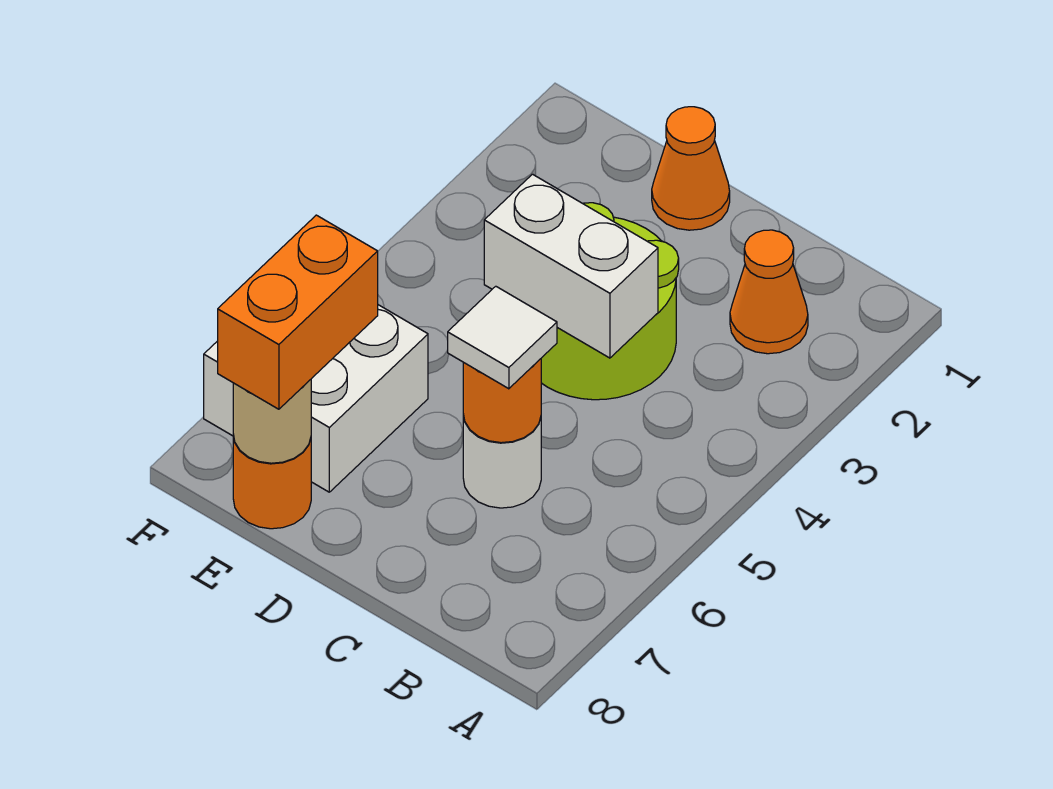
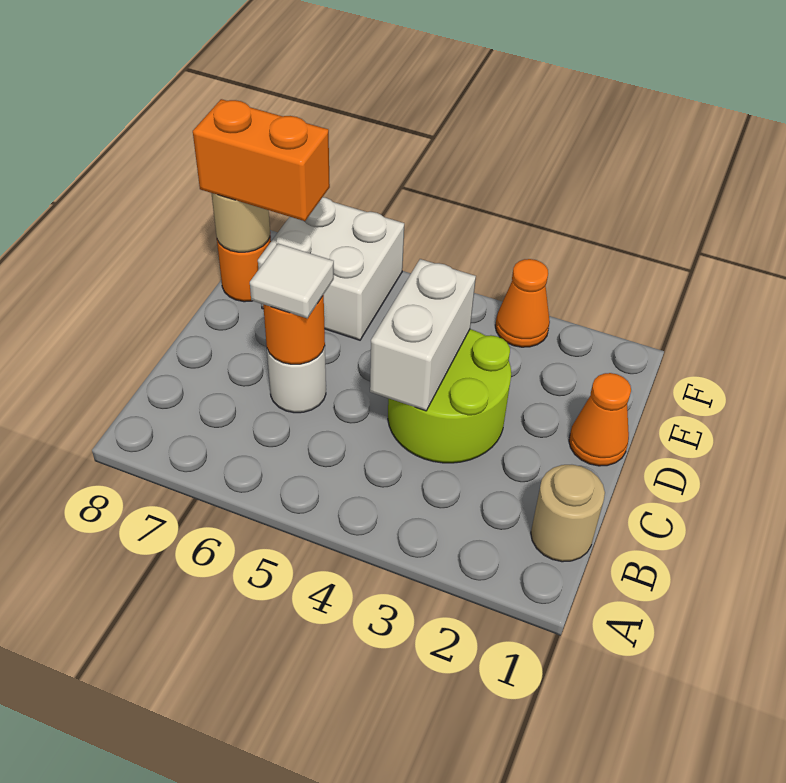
none -> tan round brick B1 level 1
orange cone B2 level 1 -> orange cone F3 level 1

